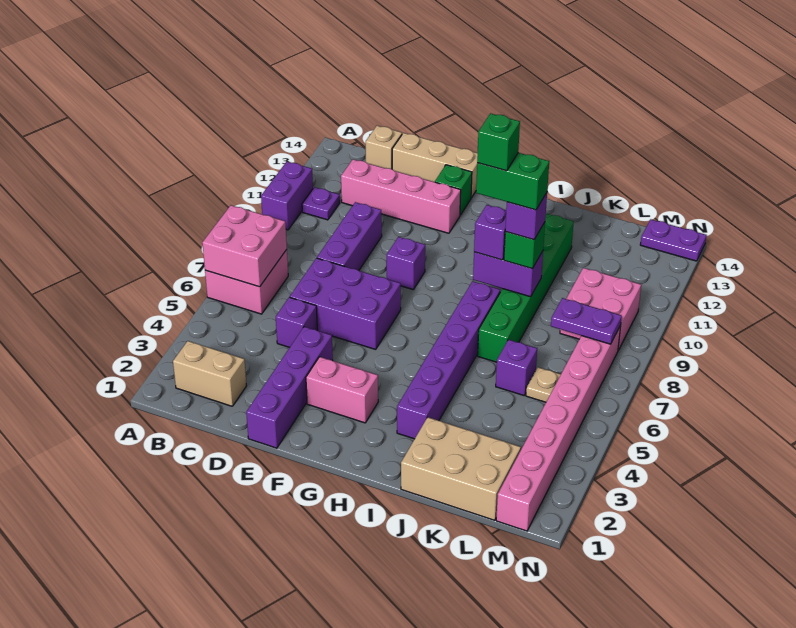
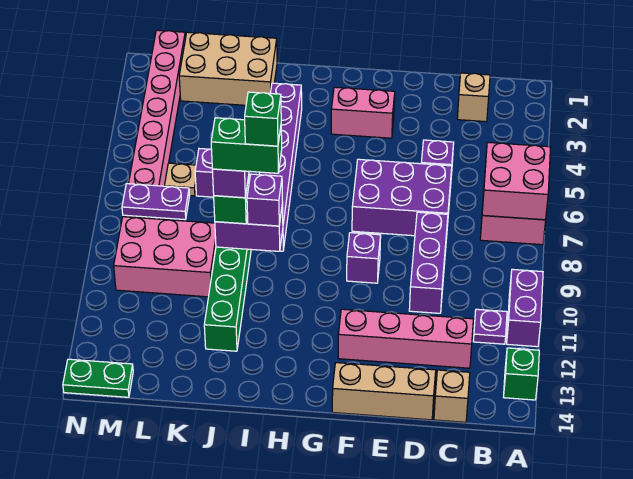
tan brick B2:C2 level 1 -> tan brick C2 level 1
purple brick E1:E4 level 1 -> none
green brick F13 level 1 -> green brick A13 level 1
pink brick L9:M10 level 1 -> pink brick K9:M10 level 1
purple plate M14:N14 level 1 -> green plate M14:N14 level 1

